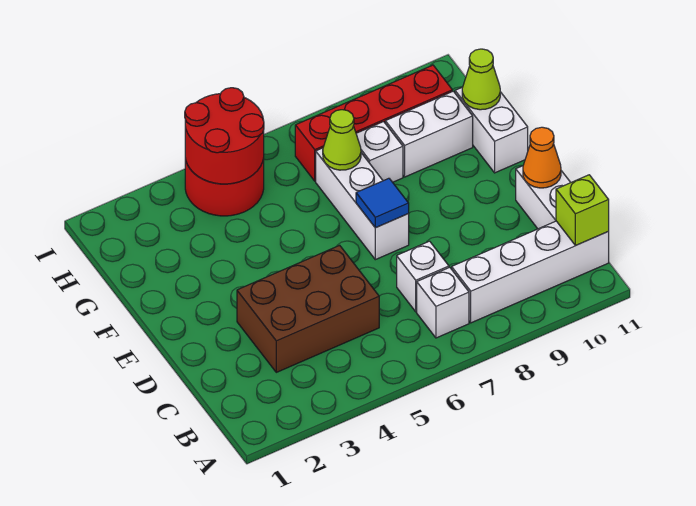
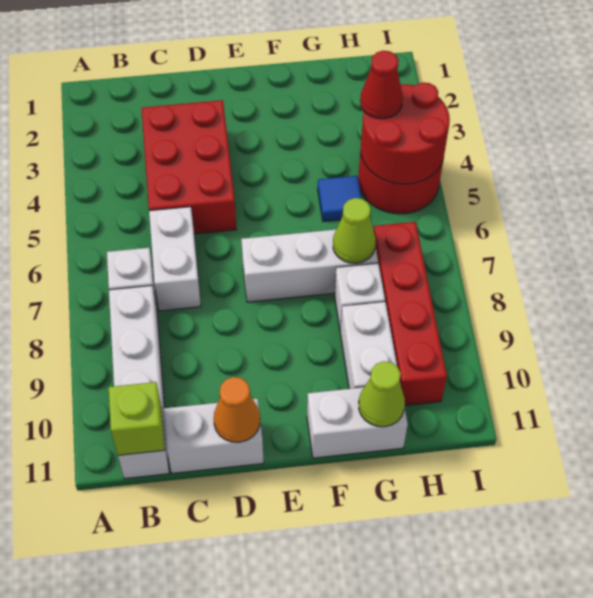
brown brick C3:D5 level 1 -> red brick C3:D5 level 1
white brick C7 level 1 -> white brick C6:C7 level 1
blue tile E7 level 2 -> blue tile G5 level 1
none -> red cone H4 level 3

